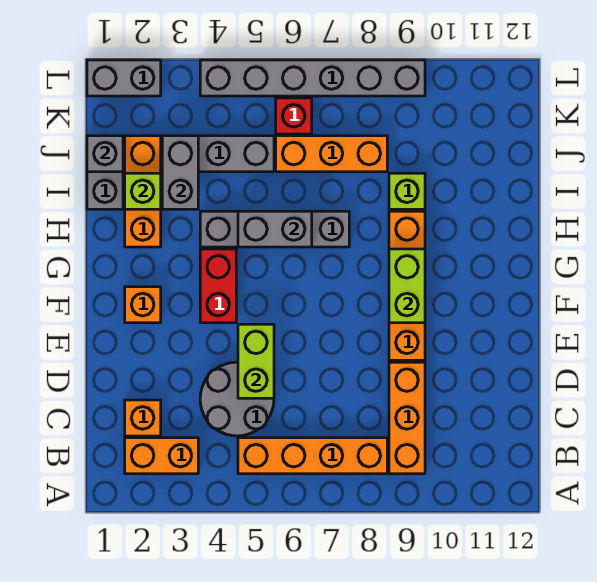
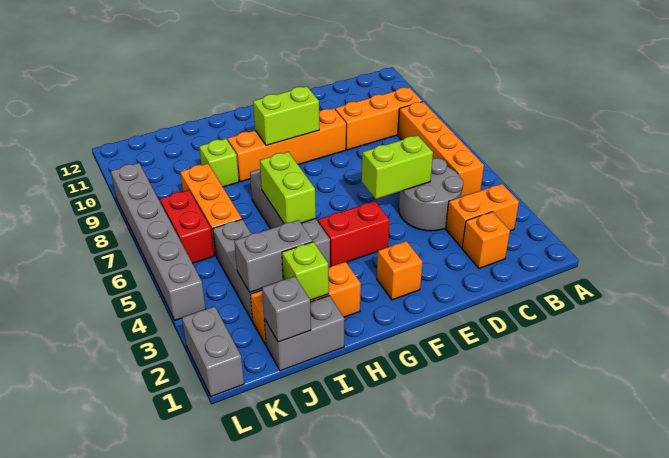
orange brick B2:B3 level 1 -> orange brick B3:C3 level 1
grey brick H5:H6 level 2 -> lime brick H5:H6 level 2
red brick K6 level 1 -> red brick K6:K7 level 1

